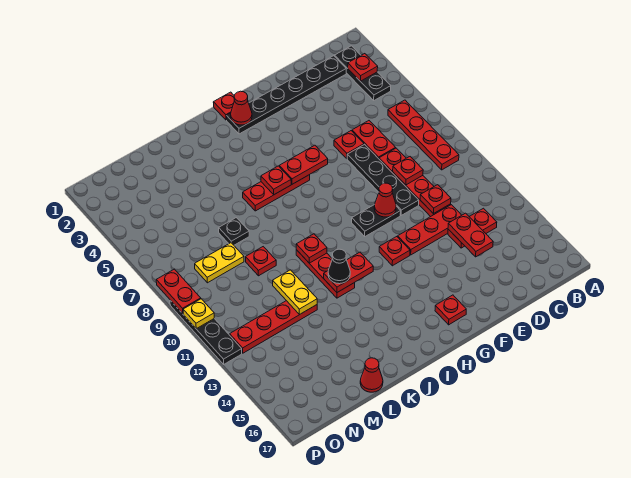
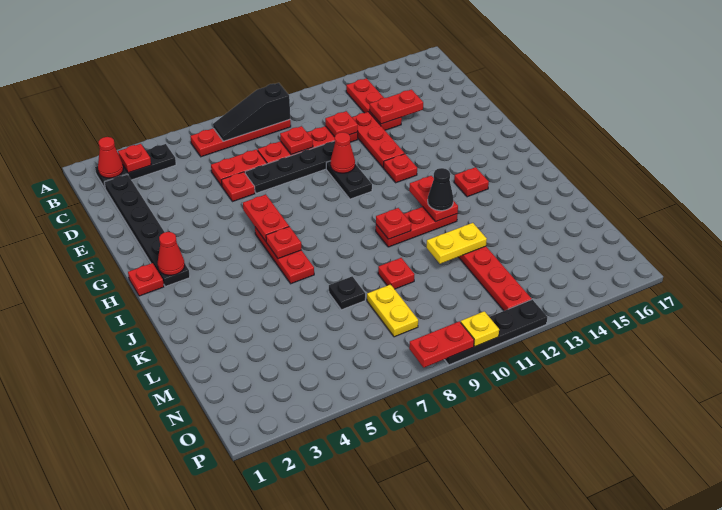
none -> black slope B7:B9 level 2 top 9
red plate C13:D13 level 1 -> red plate B13:D13 level 1
red plate G16 level 1 -> red plate I14 level 1
red cone L17 level 1 -> red cone B2 level 2

